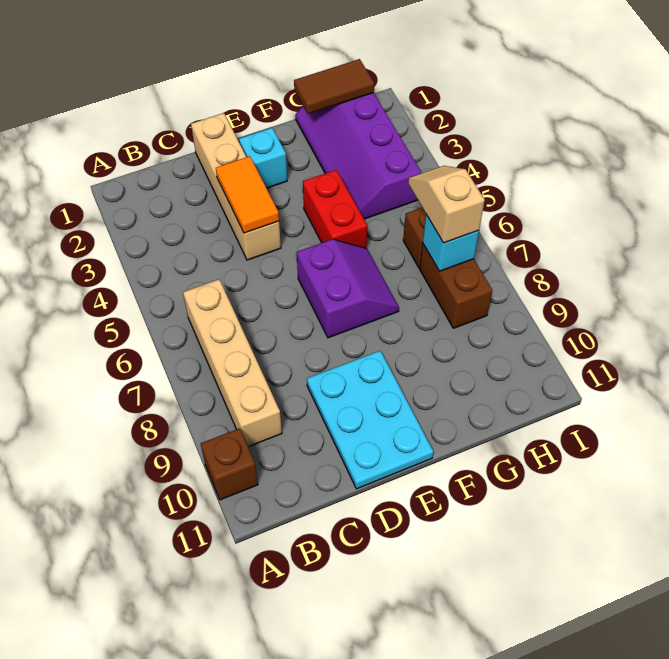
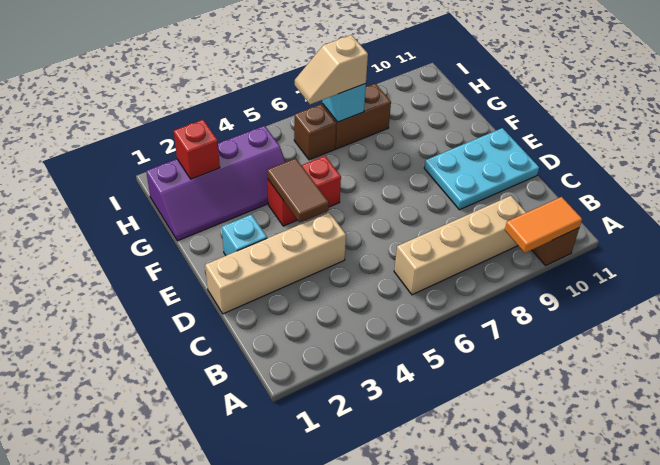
orange tile D3:D4 level 2 -> orange tile A9:A10 level 2
purple slope E6:F7 level 1 top E -> none
brown tile G1:H1 level 2 -> brown tile E4:F4 level 2
none -> red brick H2 level 2

